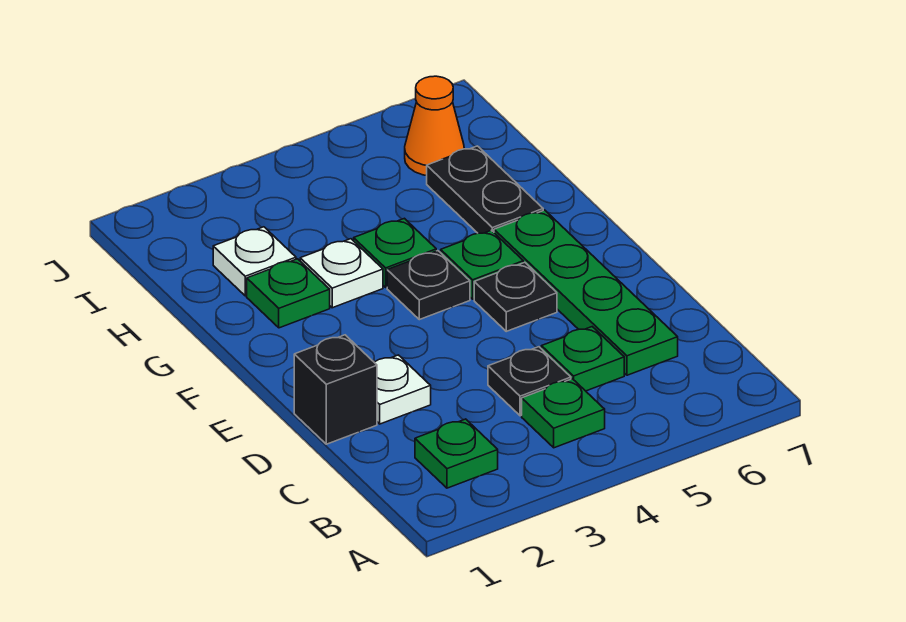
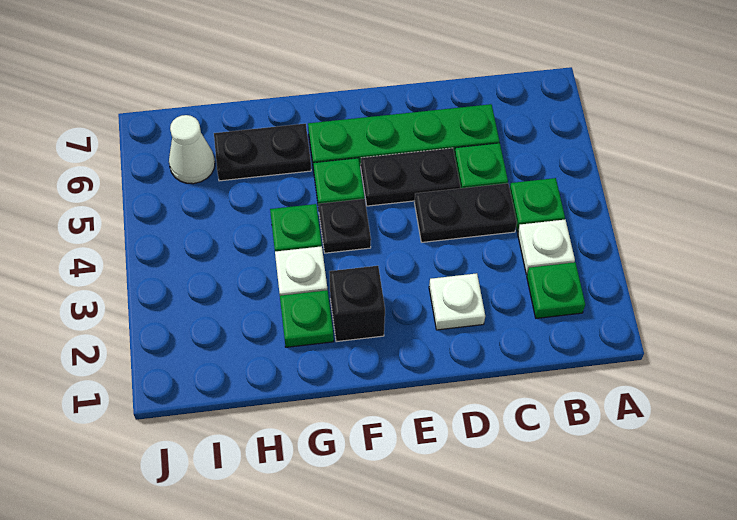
black plate C4 level 1 -> black plate C4:D4 level 1
black brick D1 level 1 -> black brick F2 level 1
black plate E5 level 1 -> black plate D5:E5 level 1
white plate H2 level 1 -> white plate B3 level 1
orange cone I6 level 1 -> white cone I6 level 1

